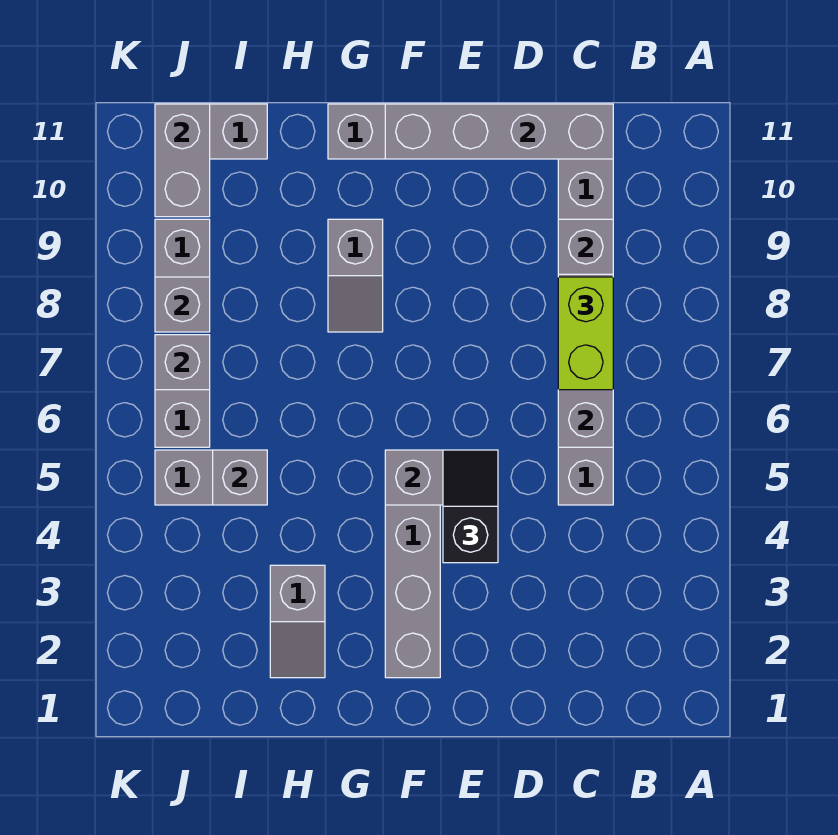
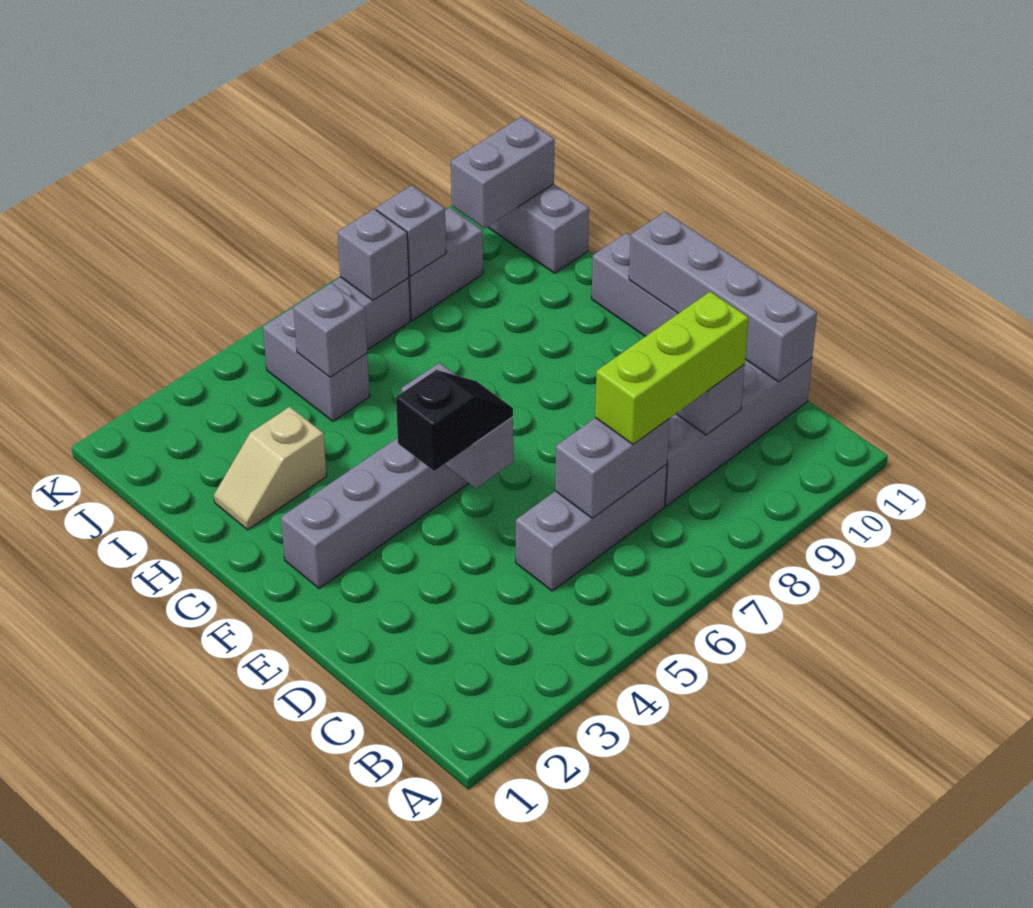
lime brick C7:C8 level 3 -> lime brick C7:C9 level 3
grey slope G8:G9 level 1 top 9 -> none
grey slope H2:H3 level 1 top 3 -> tan slope H2:H3 level 1 top 3

